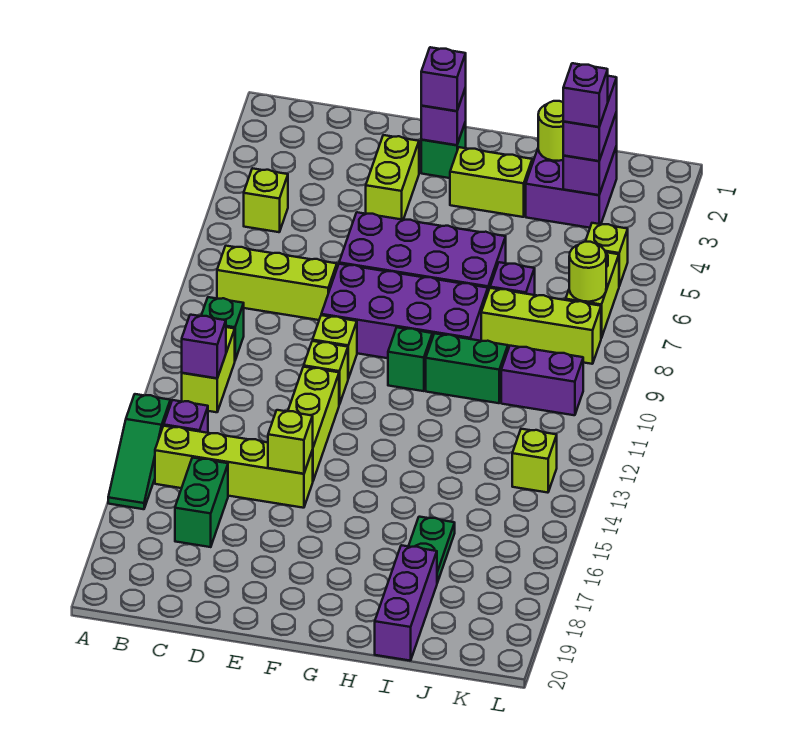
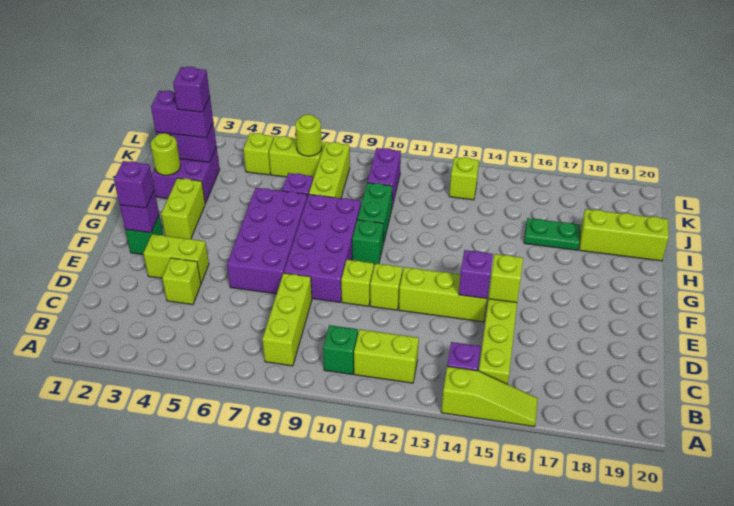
green slope A14:A16 level 1 top 14 -> lime slope A14:A16 level 1 top 14
lime brick B5 level 1 -> lime brick D4 level 1
purple brick B12 level 2 -> purple brick E14 level 2
green brick C16:C17 level 1 -> none
purple brick I18:I20 level 1 -> lime brick I18:I20 level 1

